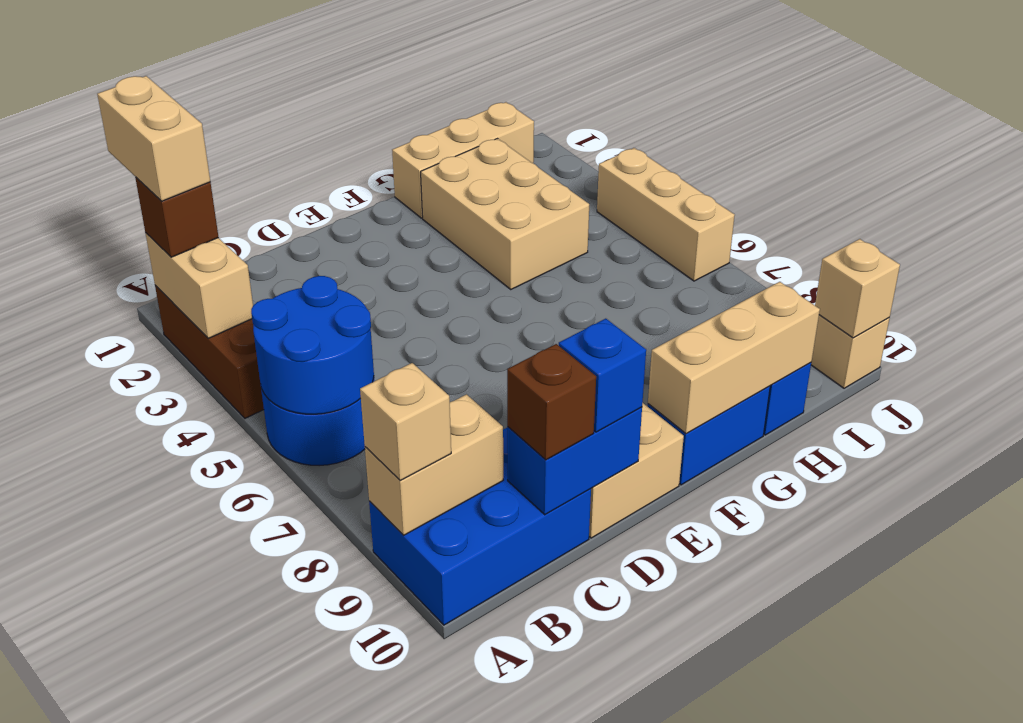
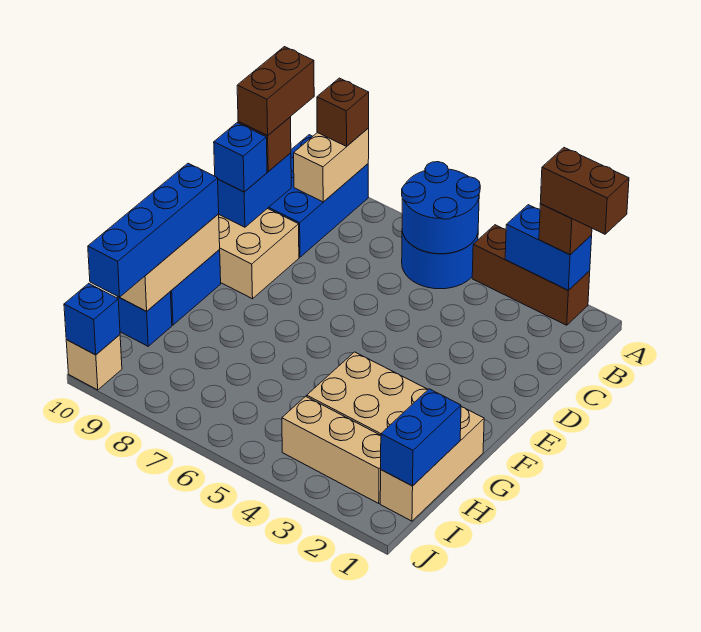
tan brick A1:A2 level 4 -> brown brick A1:A2 level 4
tan brick A2:A3 level 2 -> blue brick A2:A3 level 2
tan brick A9 level 3 -> brown brick A9 level 3
none -> brown brick B10:C10 level 4
none -> blue brick F10:I10 level 3
none -> blue brick H1:I1 level 2
tan brick J4:J6 level 1 -> tan brick I2:I4 level 1
tan brick J10 level 2 -> blue brick J10 level 2

